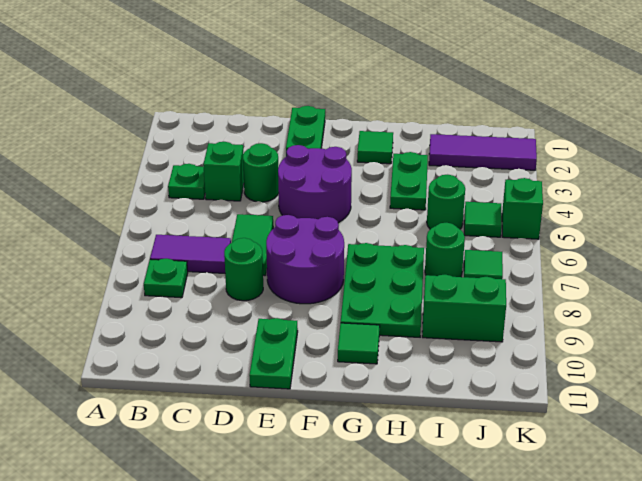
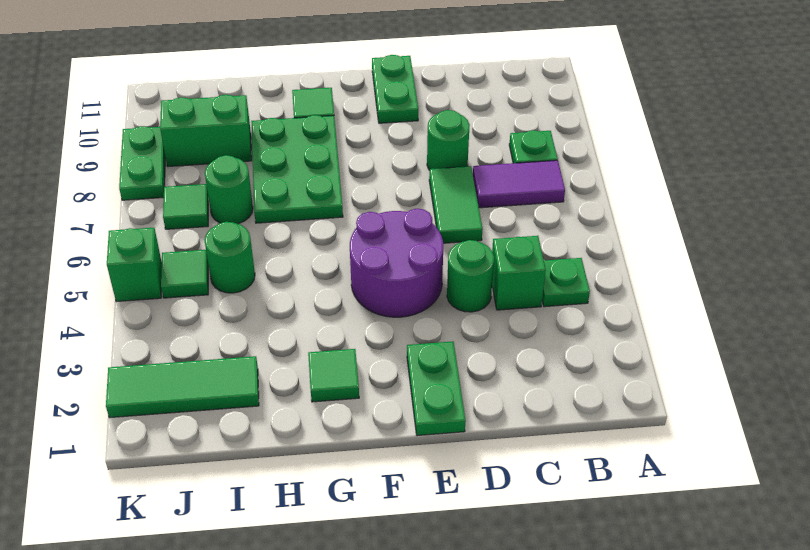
purple round brick E7:F8 level 1 -> none
green plate H3:H4 level 1 -> green plate K8:K9 level 1
purple tile I2:K2 level 1 -> green tile I2:K2 level 1

